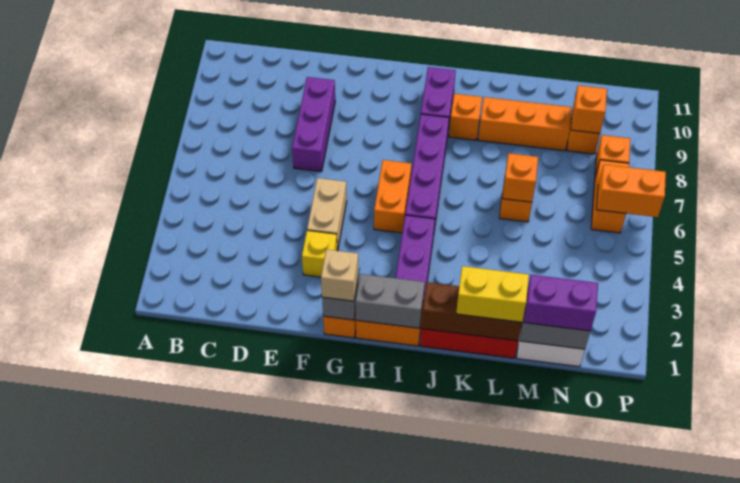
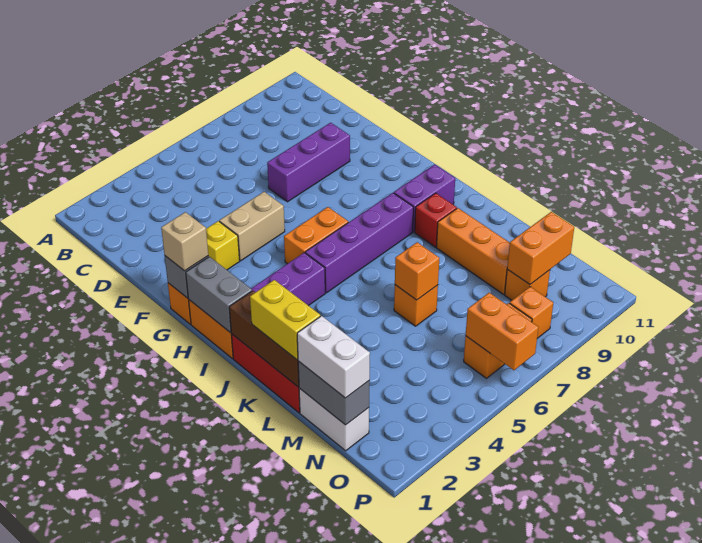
orange brick J9 level 1 -> red brick J9 level 1
purple brick M1:N1 level 3 -> white brick M1:N1 level 3
orange brick N9 level 2 -> orange brick N9:N10 level 2

